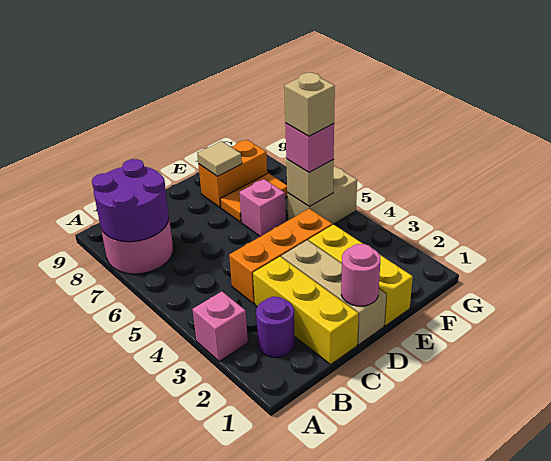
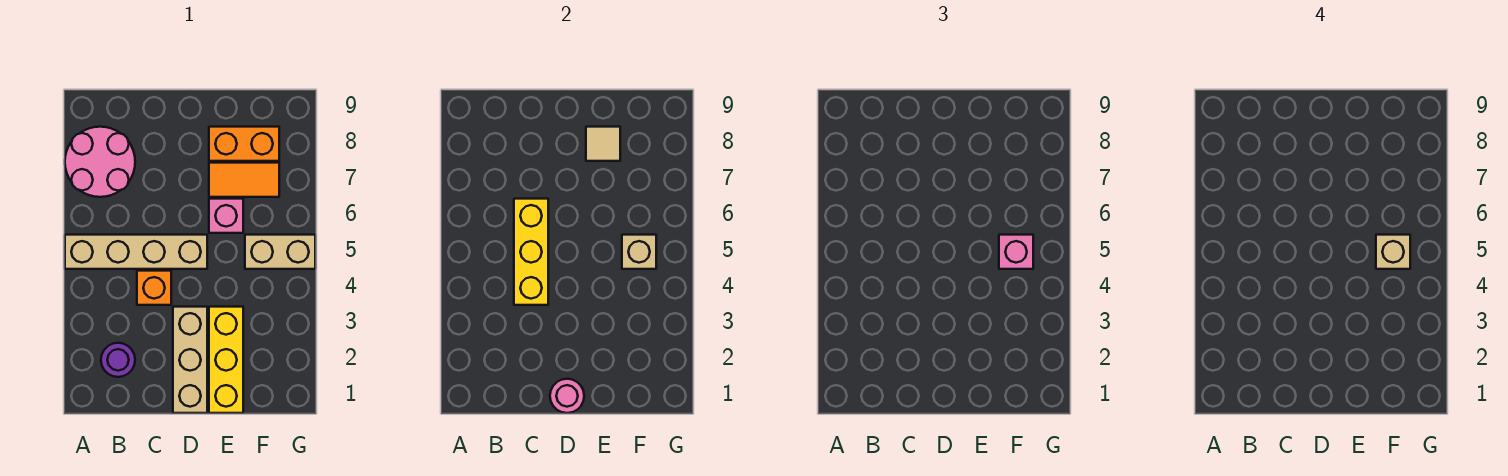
pink brick A3 level 1 -> none
none -> tan brick A5:D5 level 1
purple round brick A7:B8 level 2 -> none
yellow brick C1:C3 level 1 -> yellow brick C4:C6 level 2
orange brick C4:E4 level 1 -> orange brick C4 level 1

